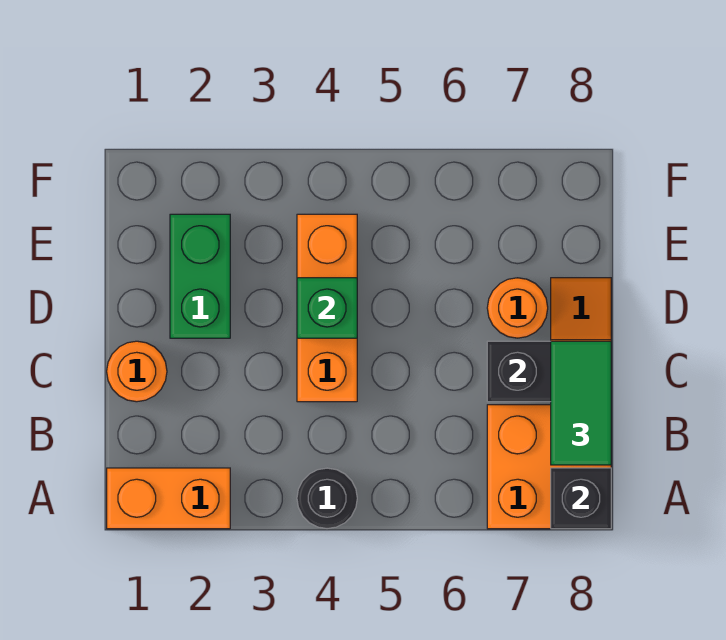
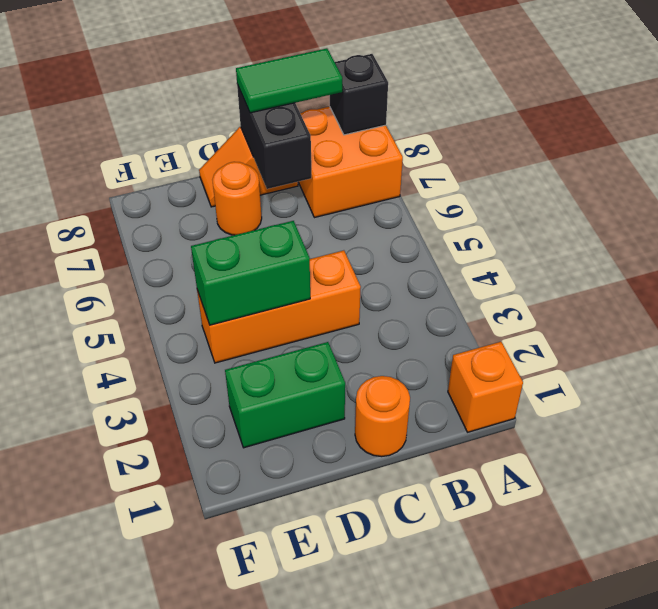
orange brick A1:A2 level 1 -> orange brick A1 level 1
black round brick A4 level 1 -> none
green brick D4 level 2 -> green brick D4:E4 level 2

